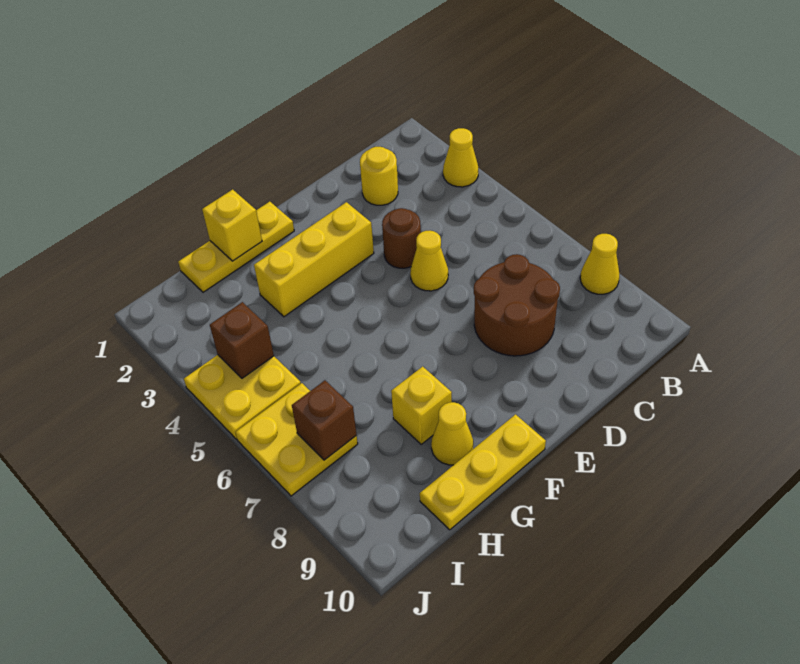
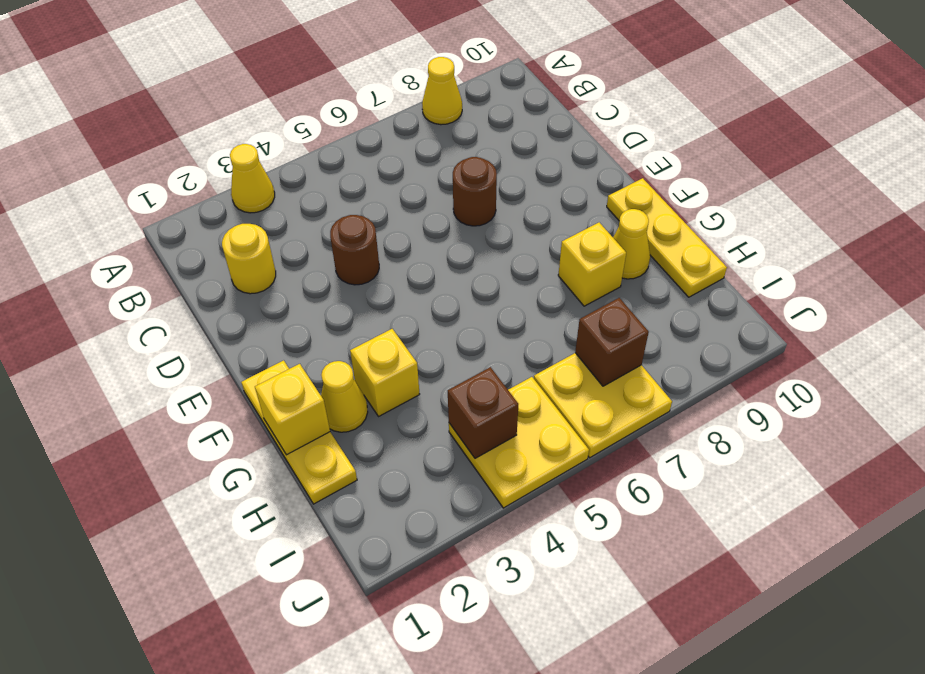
brown round brick C7:D8 level 1 -> brown round brick D7 level 1
yellow cone D5 level 1 -> yellow cone G2 level 1
yellow brick E3:G3 level 1 -> yellow brick G3 level 1

